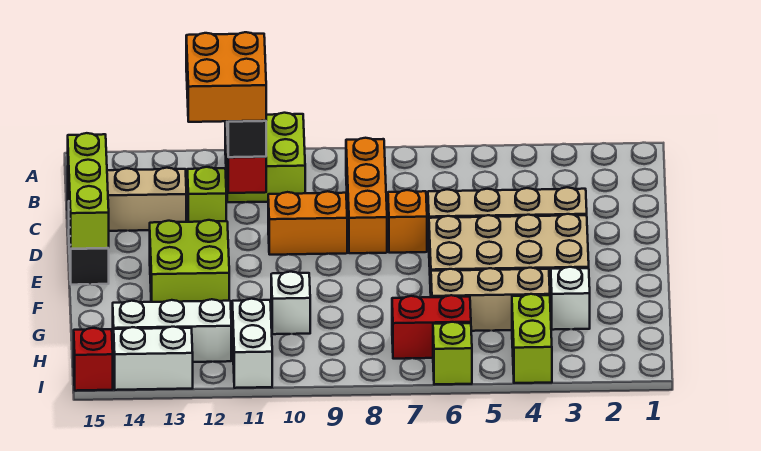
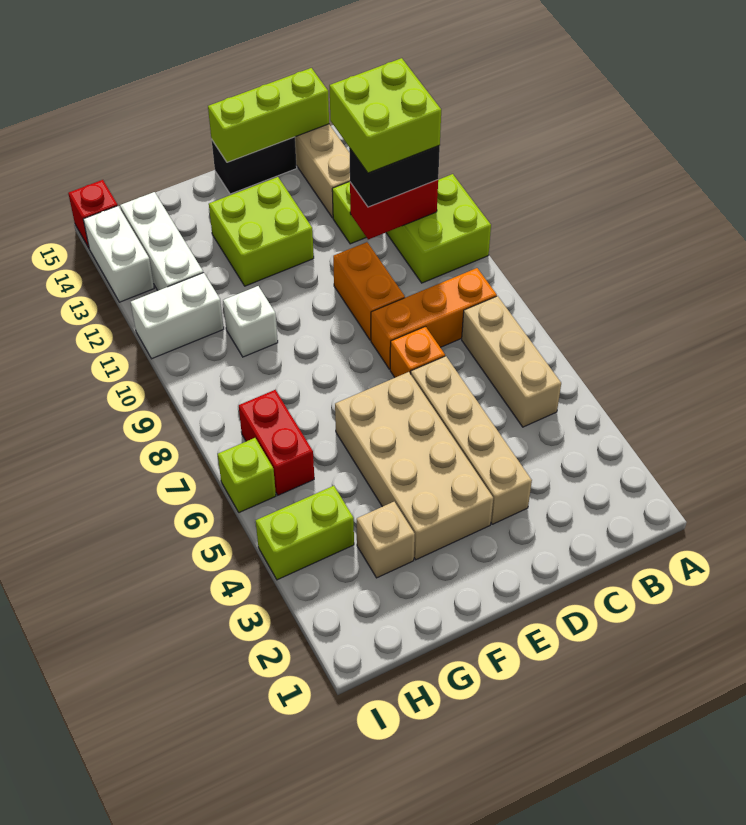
orange brick B11:C12 level 4 -> lime brick B11:C12 level 4
white brick G3 level 1 -> tan brick G3 level 1
tan brick G4:G6 level 1 -> tan brick B5:B7 level 1

